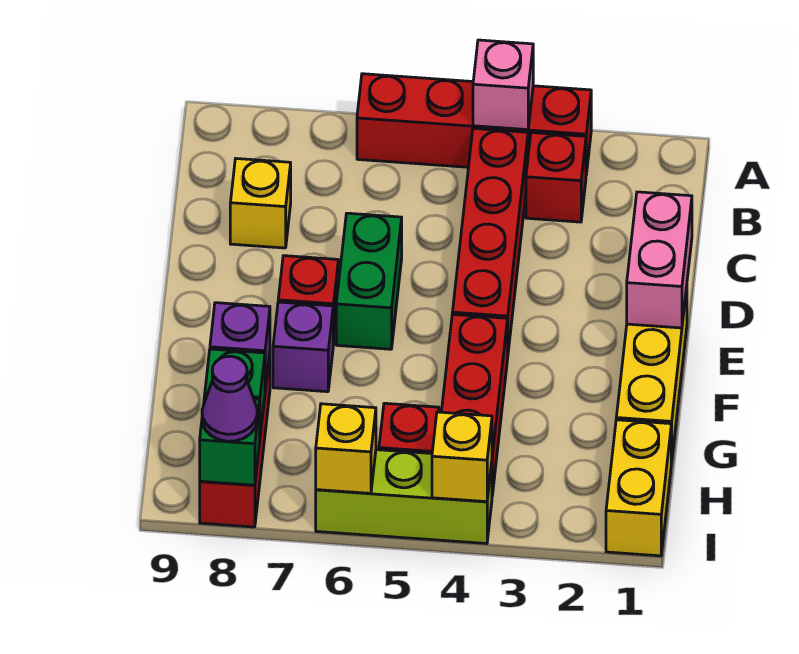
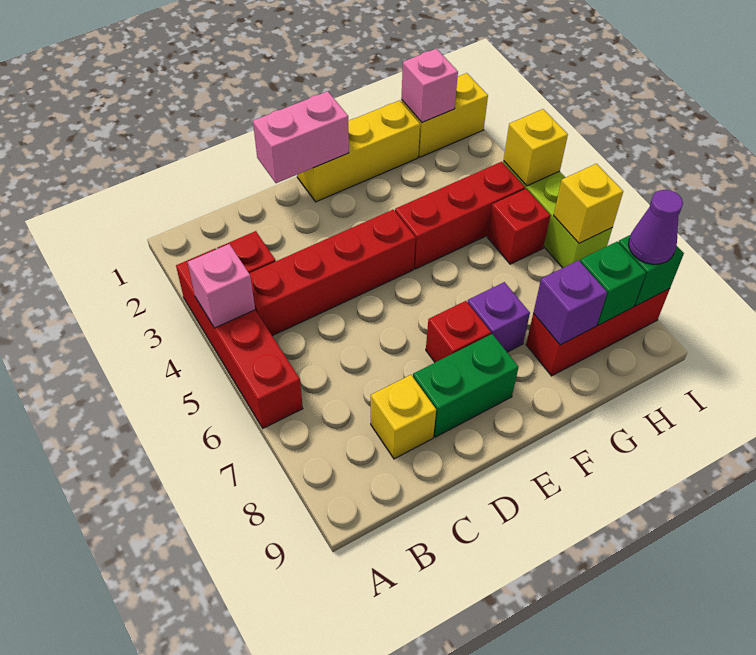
green brick D6:E6 level 1 -> green brick D8:E8 level 1
none -> pink brick H1 level 2

